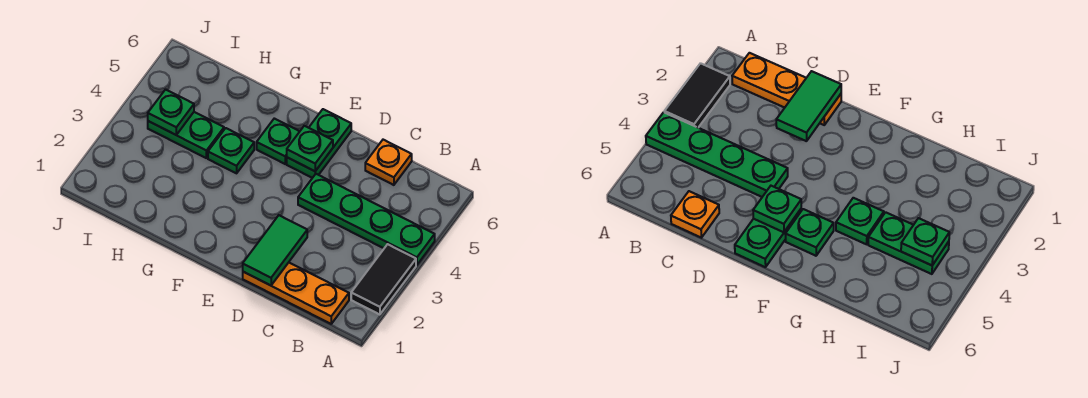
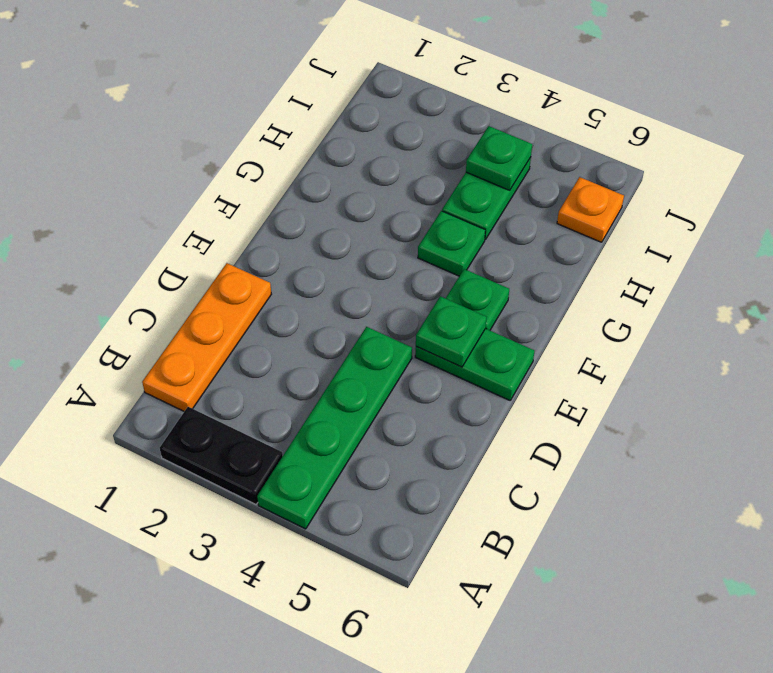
black tile A2:A3 level 1 -> black plate A2:A3 level 1
orange plate C6 level 1 -> orange plate I6 level 1
green tile D1:D2 level 2 -> none

